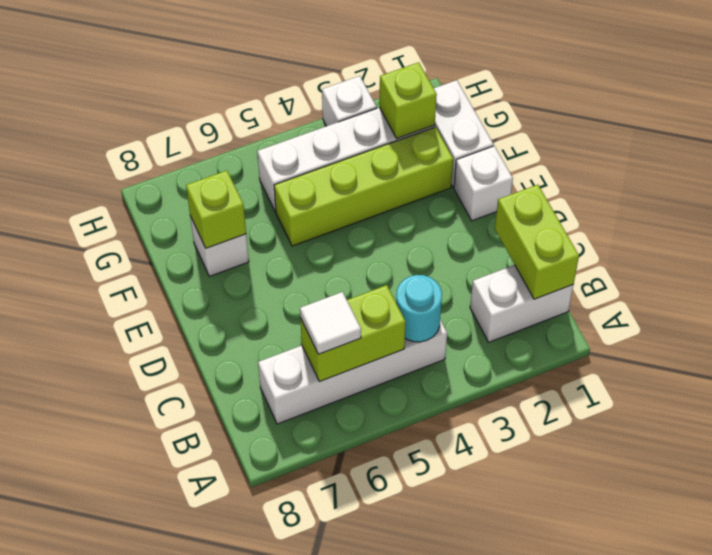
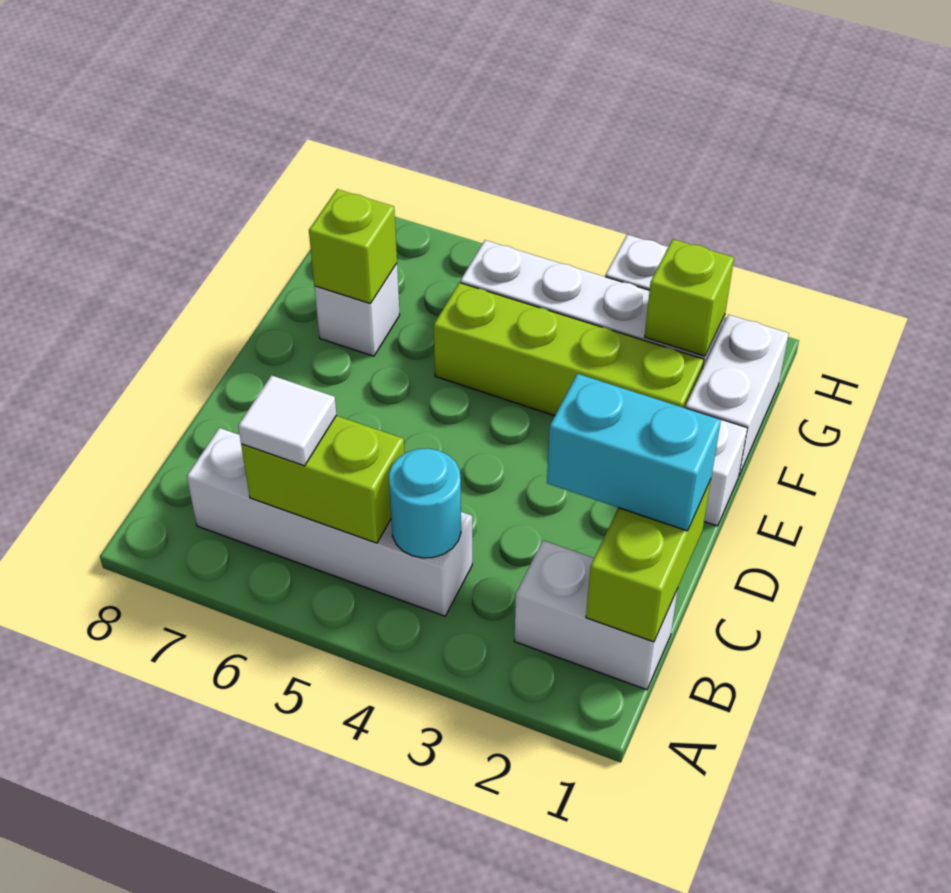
none -> cyan brick C1:C2 level 3

